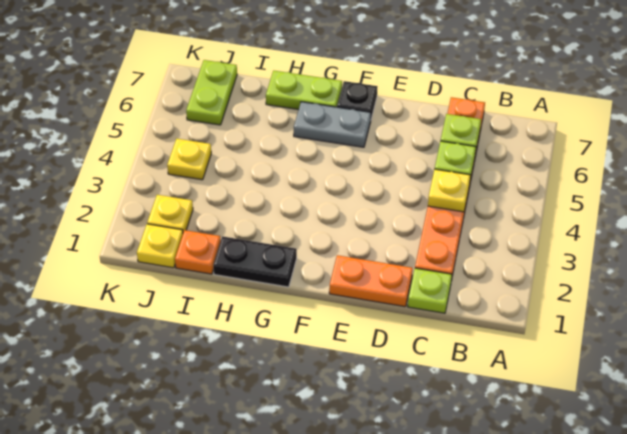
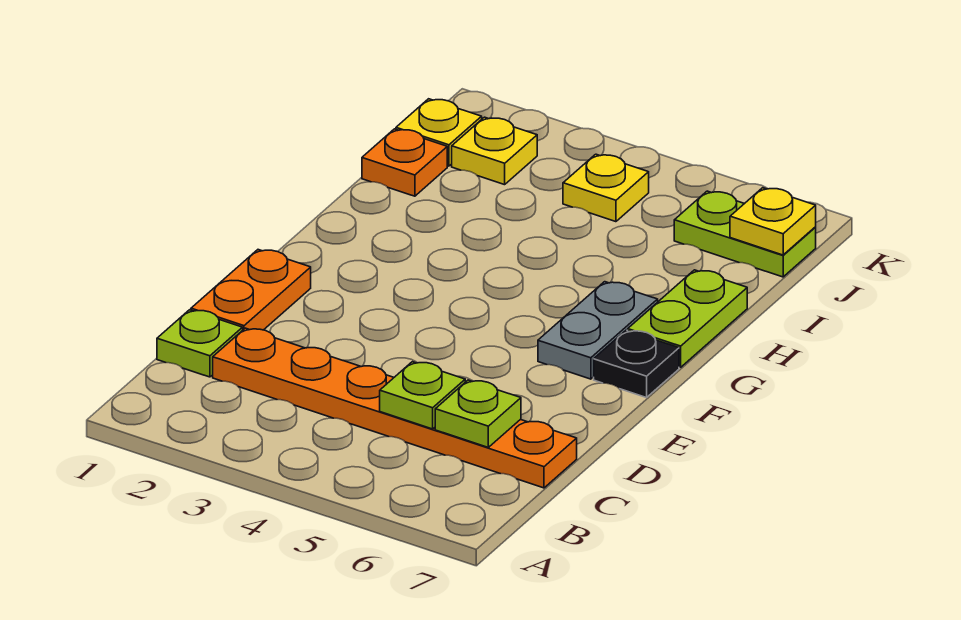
yellow plate C4 level 2 -> yellow plate J7 level 2
black plate G1:H1 level 1 -> none

